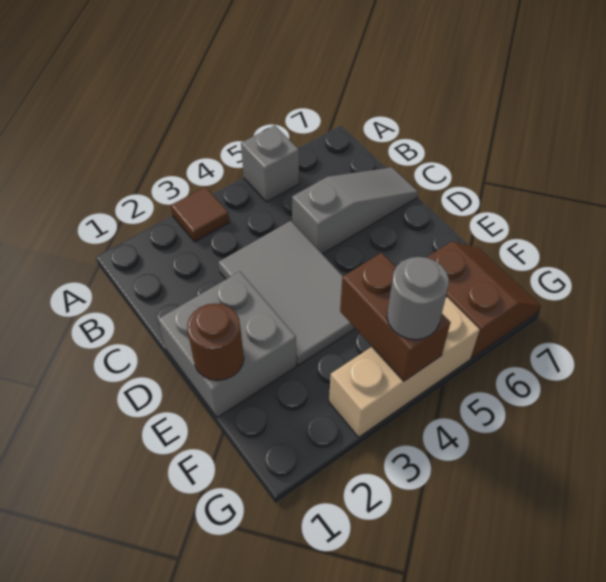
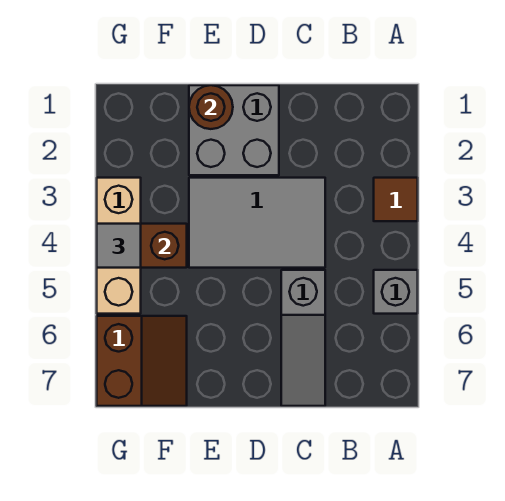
brown slope F6:G7 level 1 top 6 -> brown slope F6:G7 level 1 top G
grey round brick G4 level 3 -> grey tile G4 level 3

